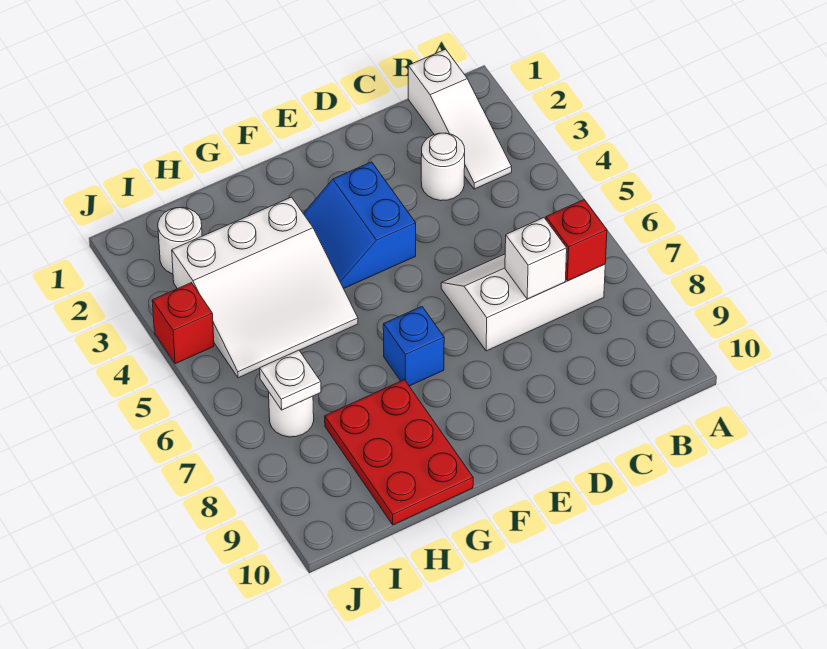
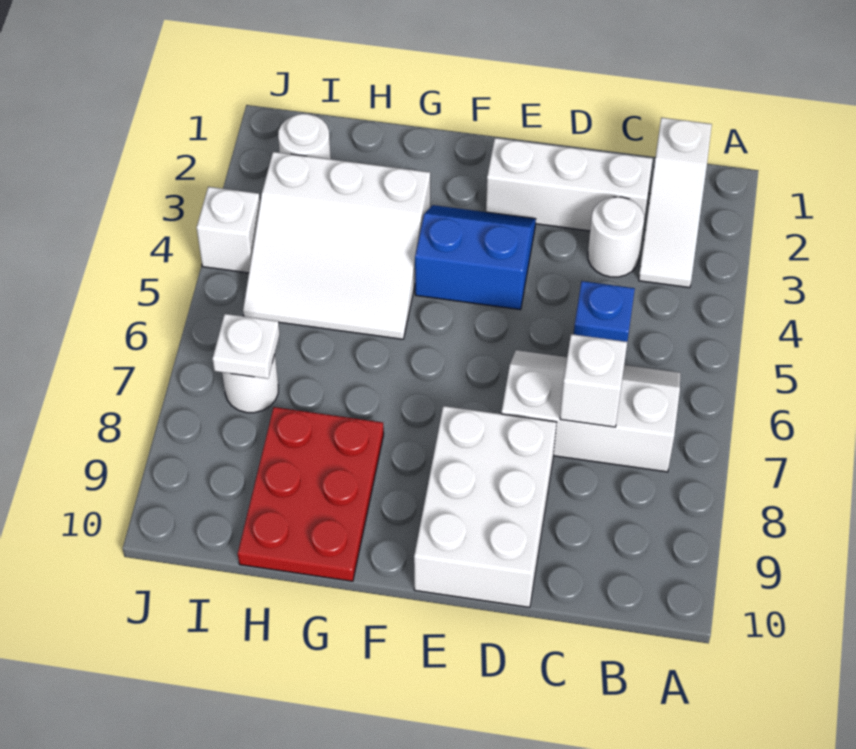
red brick B7 level 2 -> none
none -> white brick C2:E2 level 1
none -> white brick D8:E10 level 1
blue slope E3:F4 level 1 top E -> blue slope E3:F4 level 1 top 4
blue brick F7 level 1 -> blue brick C5 level 1
red brick J4 level 1 -> white brick J4 level 1

